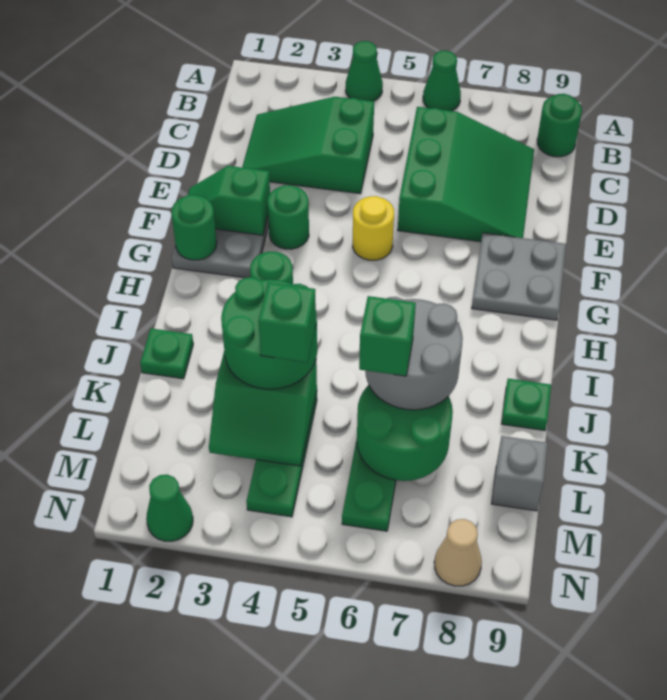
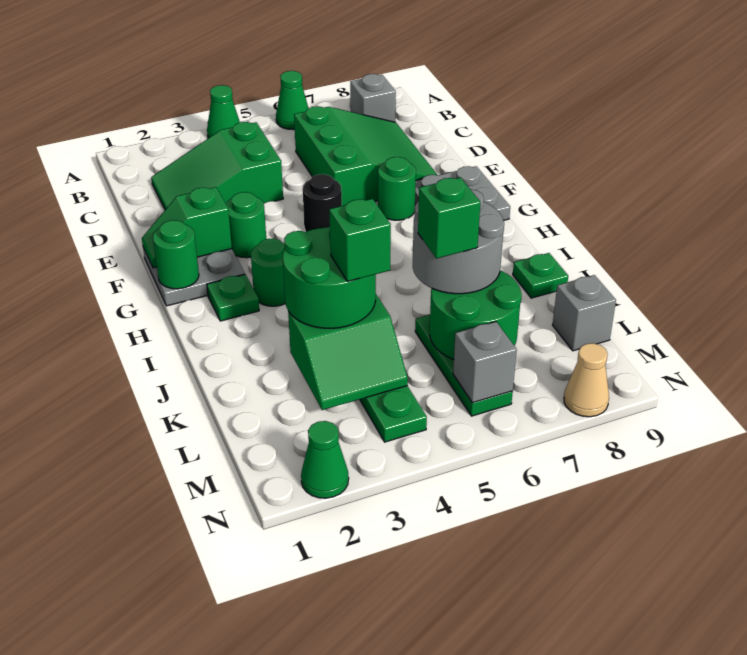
none -> grey brick B8 level 1
green round brick B9 level 1 -> green round brick F7 level 1
yellow round brick F5 level 1 -> black round brick F5 level 1
green plate J1 level 1 -> green plate H2 level 1
none -> grey brick M6 level 2

